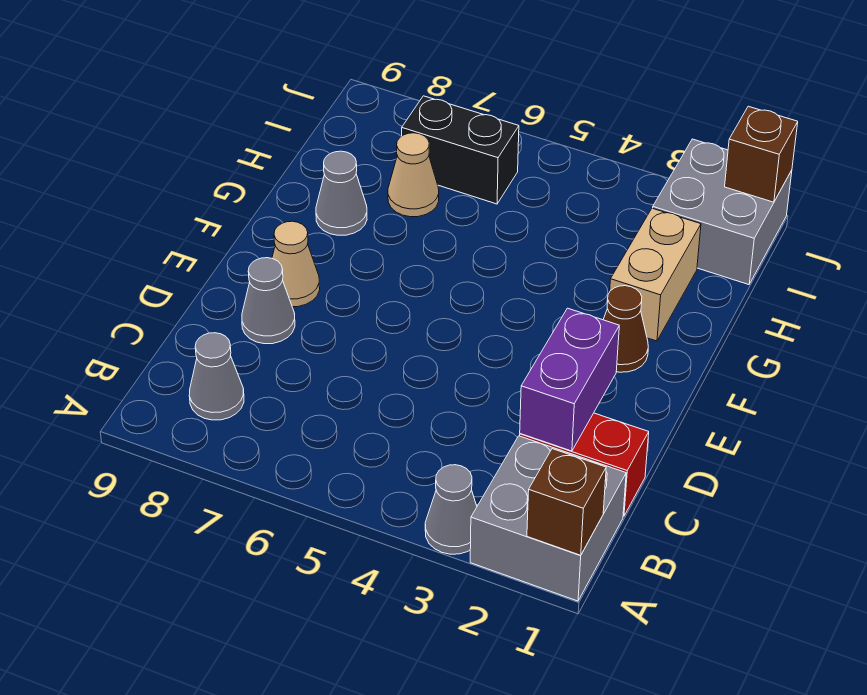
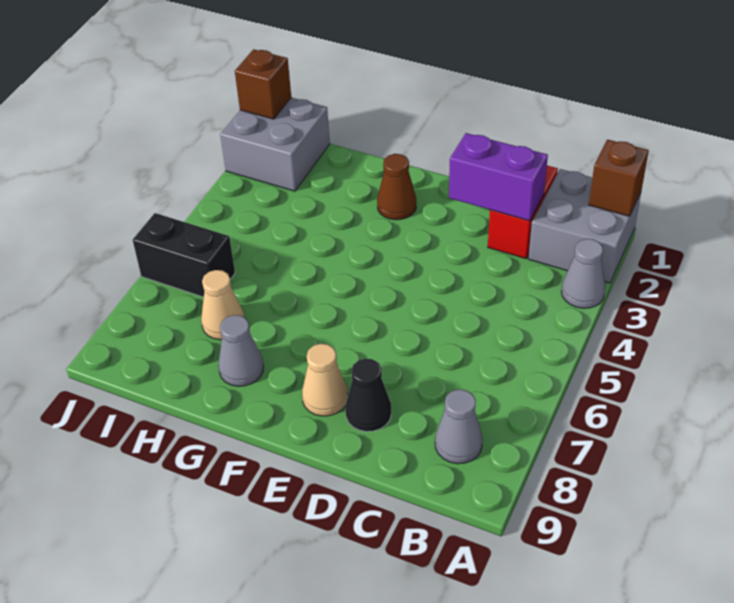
grey cone D8 level 1 -> black cone D8 level 1
tan brick G2:H2 level 1 -> none
black brick I6:I7 level 1 -> black brick I6:J6 level 1

